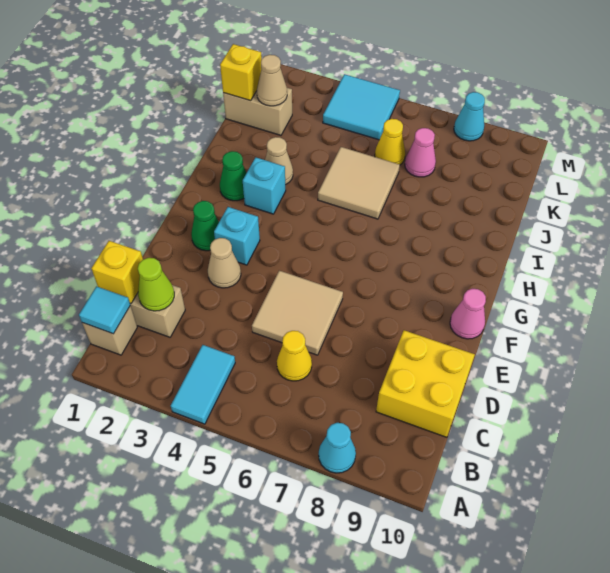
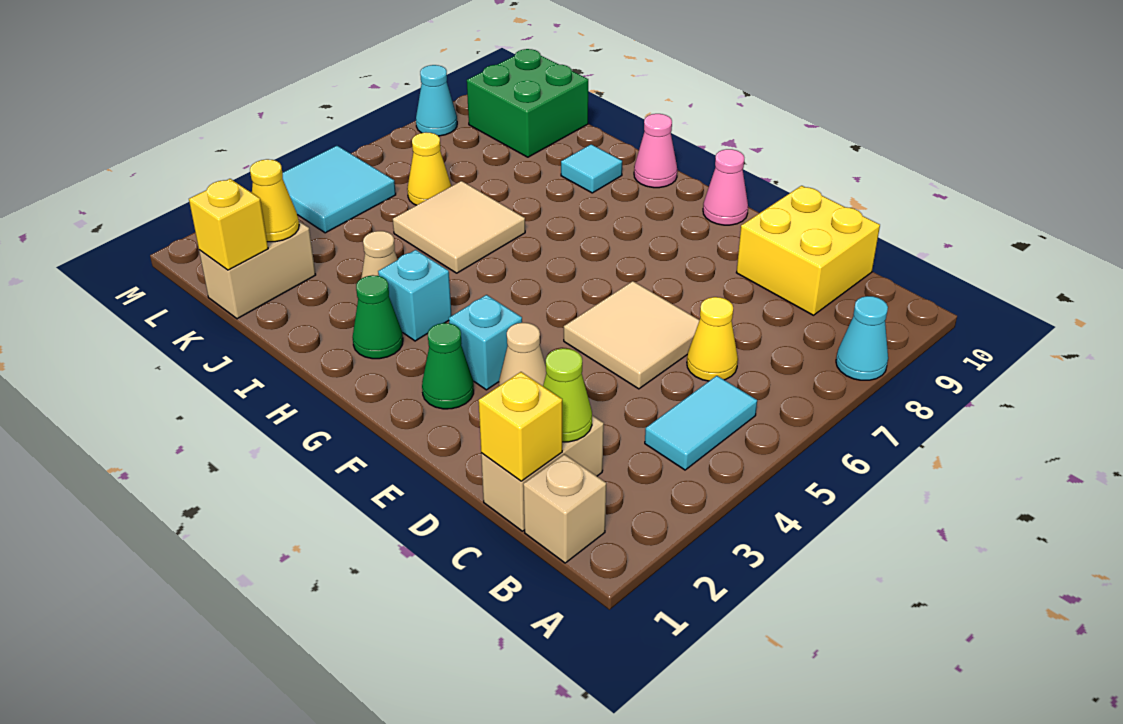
cyan tile A4:B4 level 1 -> cyan tile B4:B5 level 1
cyan tile B1 level 2 -> cyan tile I9 level 1
tan cone K2 level 2 -> yellow cone K2 level 2
pink cone K7 level 1 -> pink cone H10 level 1
none -> green brick K9:L10 level 1

